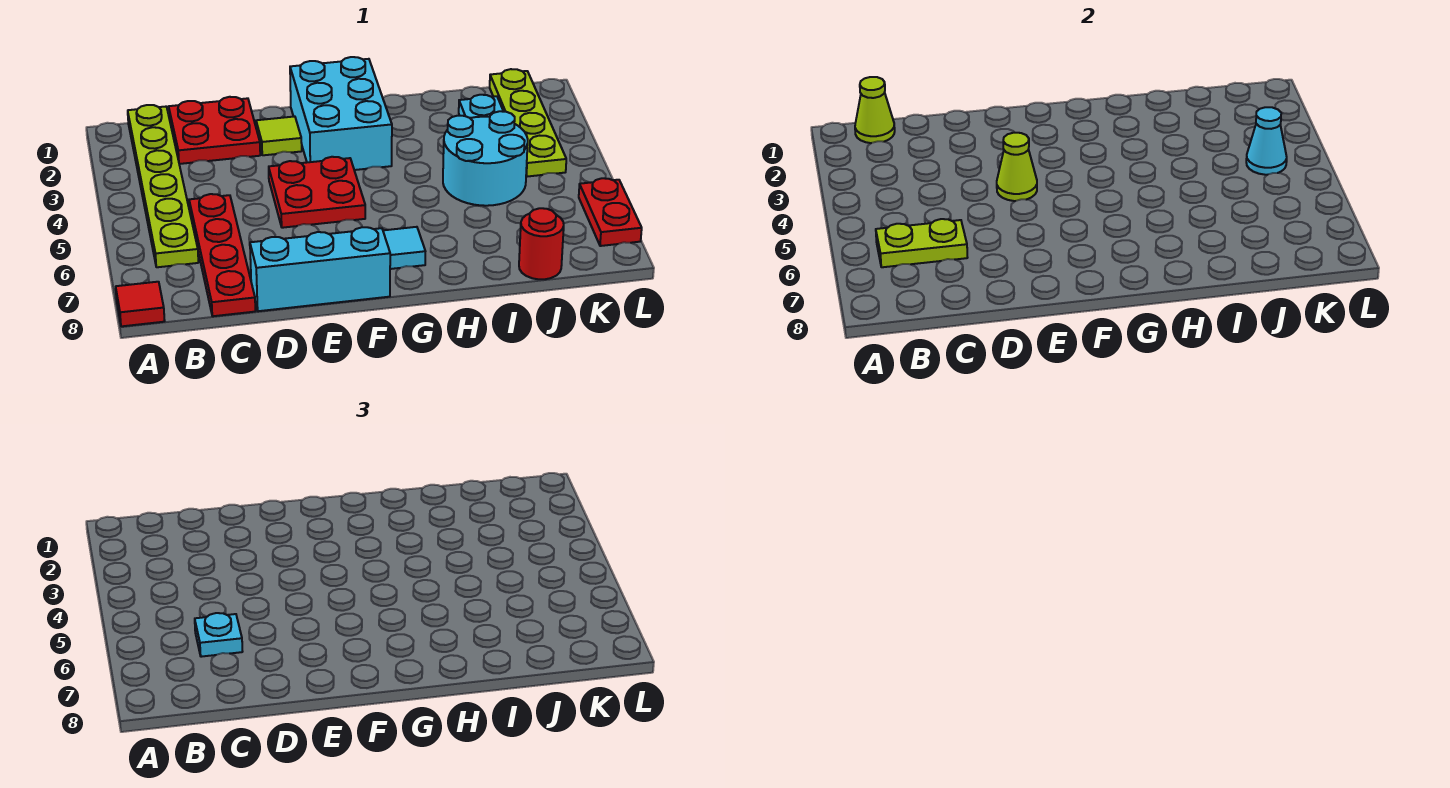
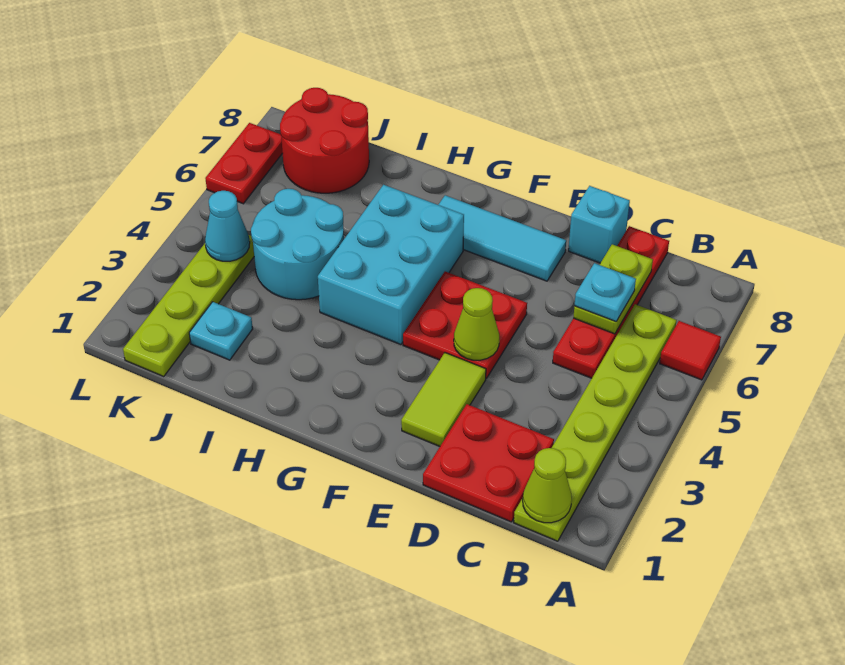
red tile A8 level 1 -> red tile A6 level 1
lime plate B6:C6 level 2 -> lime plate C6:C7 level 2
cyan brick D8:F8 level 1 -> cyan brick D8 level 1
lime tile E2 level 1 -> lime tile E2:E3 level 1
cyan brick F1:G3 level 1 -> cyan brick G4:H6 level 1
red round brick J8 level 1 -> red round brick J7:K8 level 1

